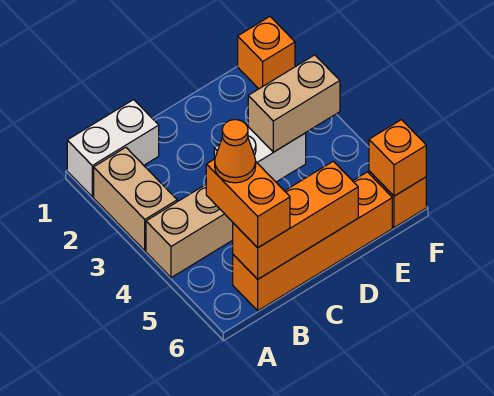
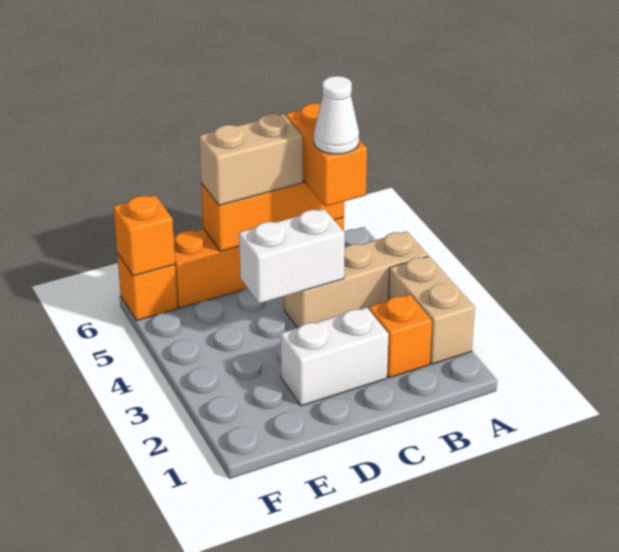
white brick A1:B1 level 1 -> white brick C2:D2 level 1
orange cone B5 level 4 -> white cone B5 level 4
tan brick D4:E4 level 3 -> tan brick C6:D6 level 3
orange brick F1 level 1 -> orange brick B2 level 1

